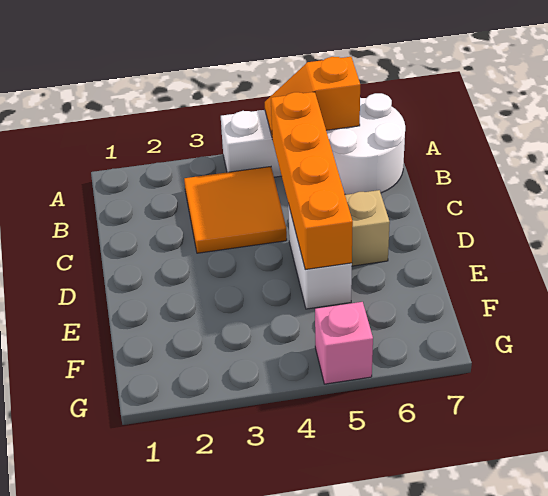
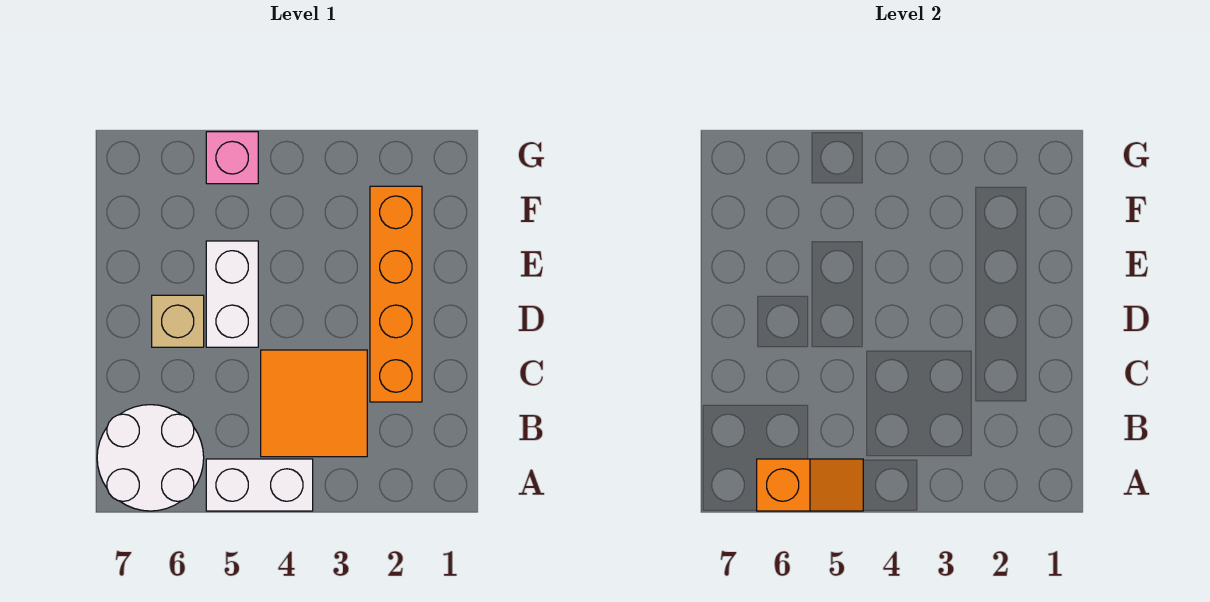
orange brick B5:E5 level 2 -> orange brick C2:F2 level 1

